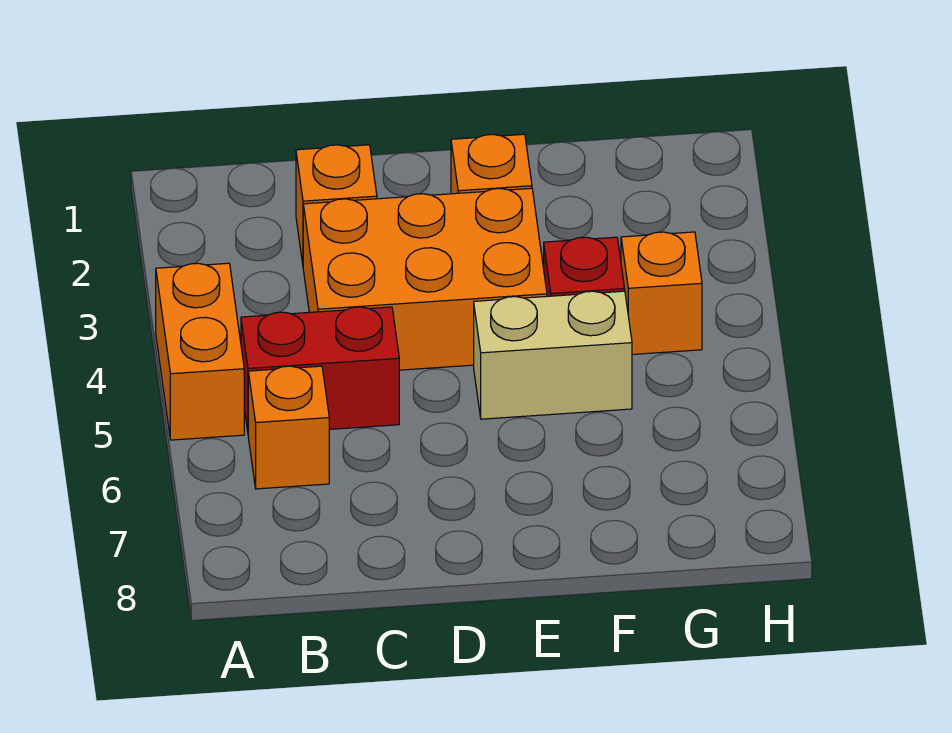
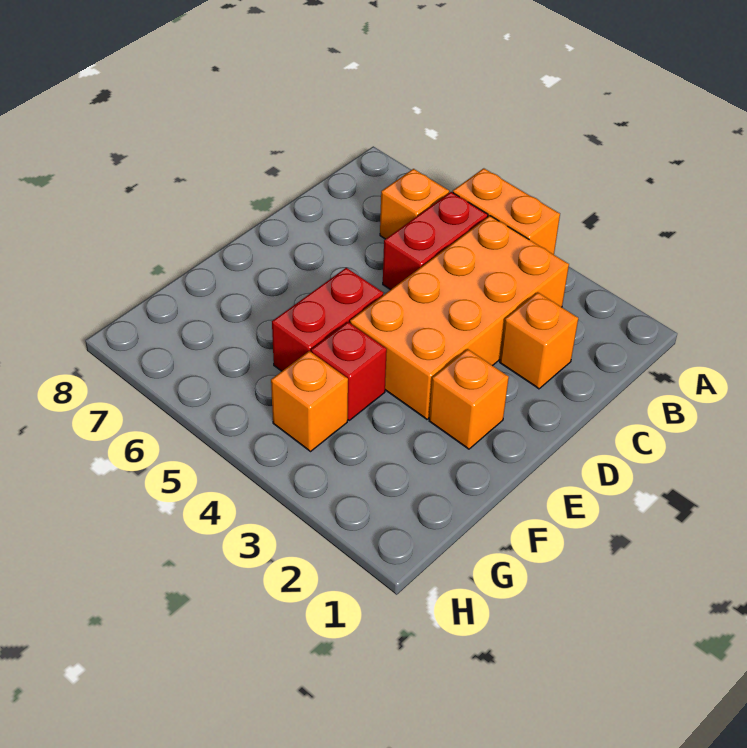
orange brick C3:E4 level 1 -> orange brick B3:E4 level 1
tan brick E5:F5 level 1 -> red brick E5:F5 level 1

